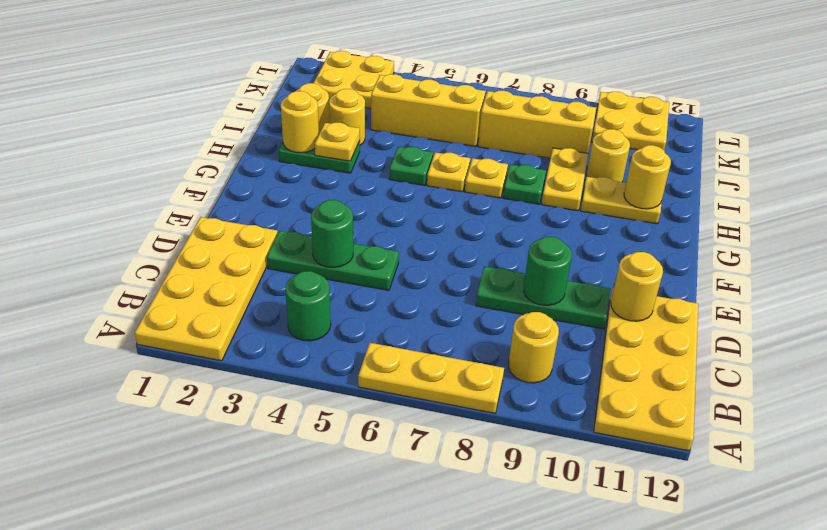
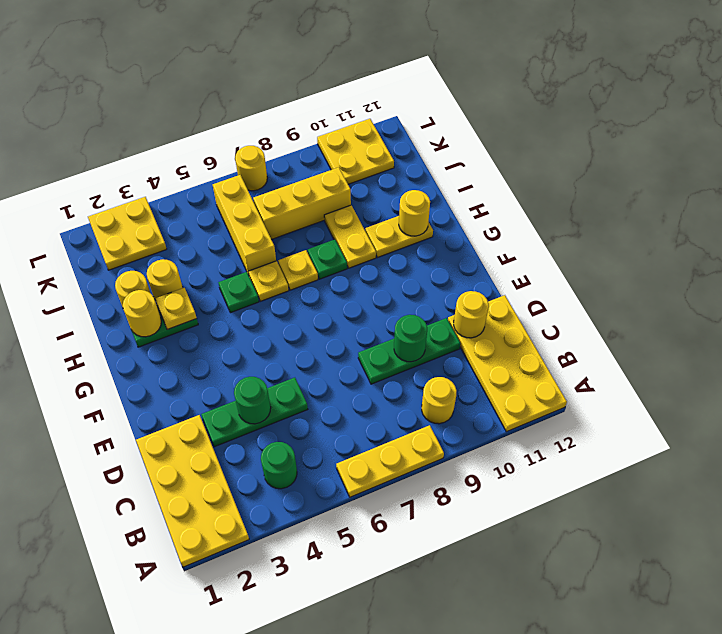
yellow round brick I10 level 1 -> yellow round brick L7 level 1
yellow brick J4:J6 level 1 -> yellow brick I6:K6 level 1

